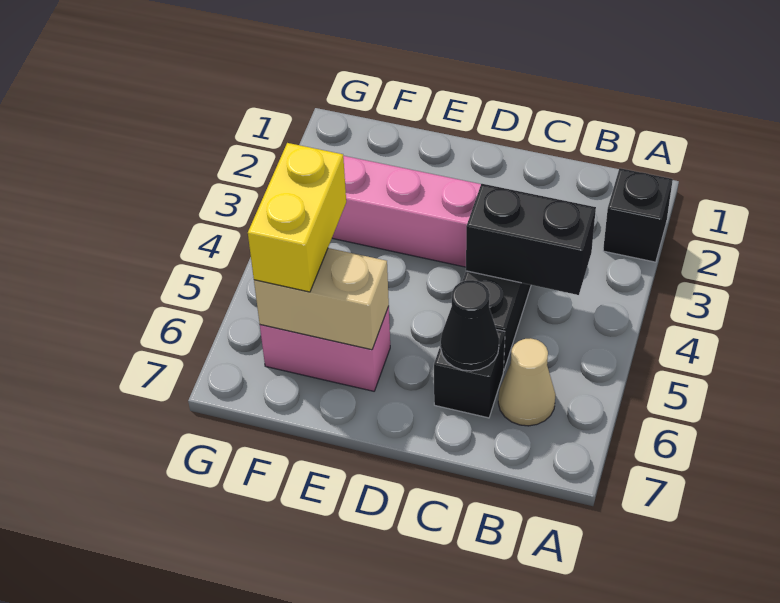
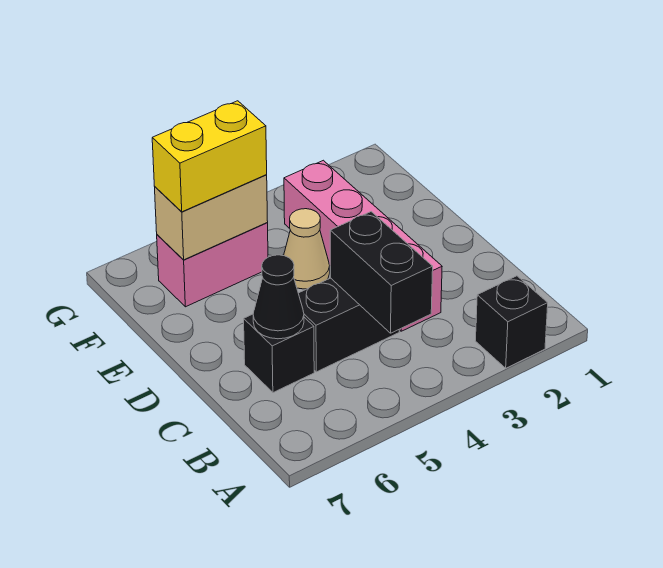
tan cone B6 level 1 -> tan cone E4 level 1
pink brick E6:F6 level 1 -> pink brick F5:F6 level 1
tan brick E6:F6 level 2 -> tan brick F5:F6 level 2

